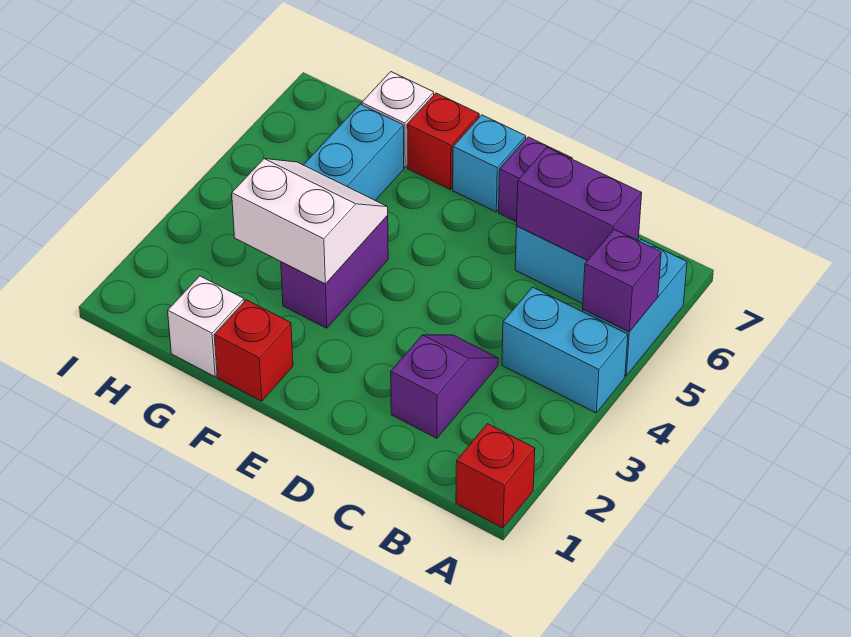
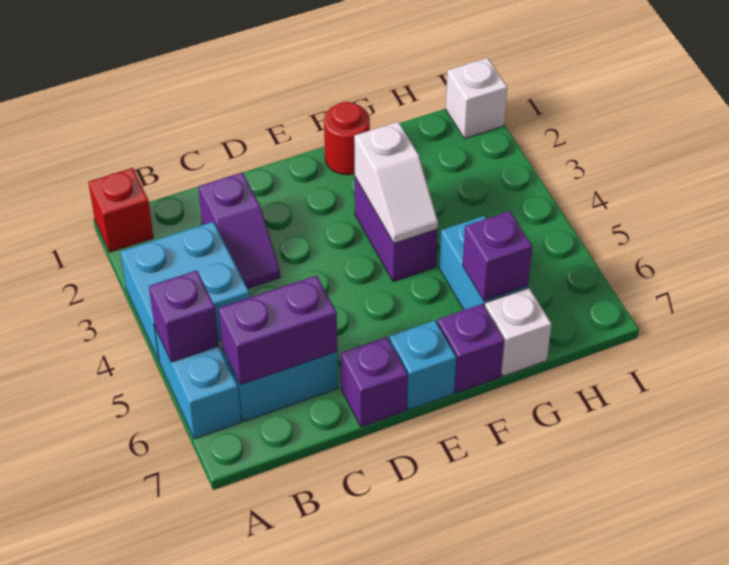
cyan brick A4:B4 level 1 -> cyan brick A3:B4 level 1
red brick F1 level 1 -> red round brick F1 level 1
white slope F3:G4 level 2 top 3 -> white slope F3:F4 level 2 top 3
red brick F7 level 1 -> purple brick F7 level 1
white brick G1 level 1 -> white brick I1 level 1
none -> purple brick G6 level 2

